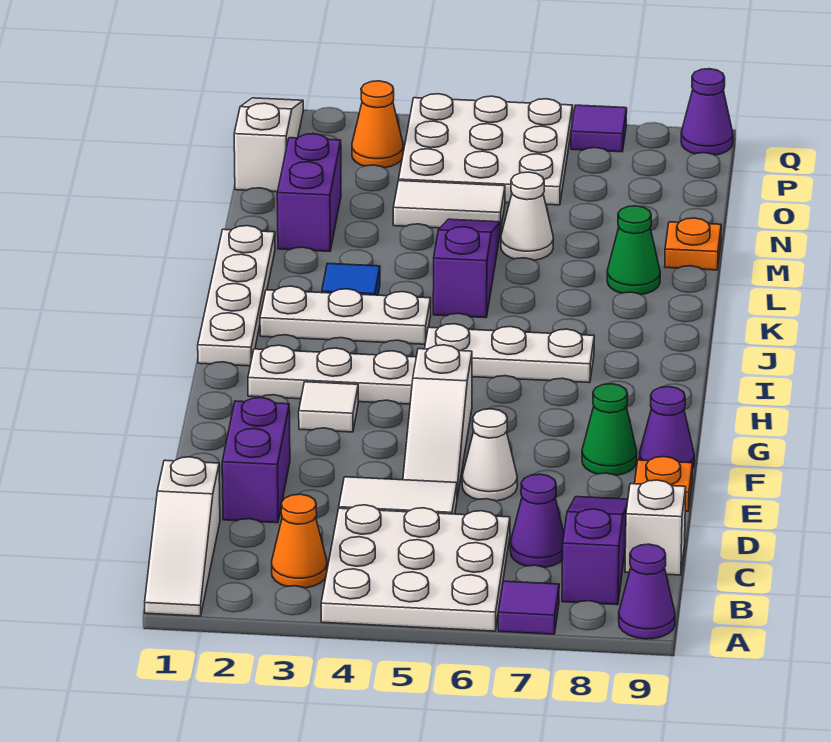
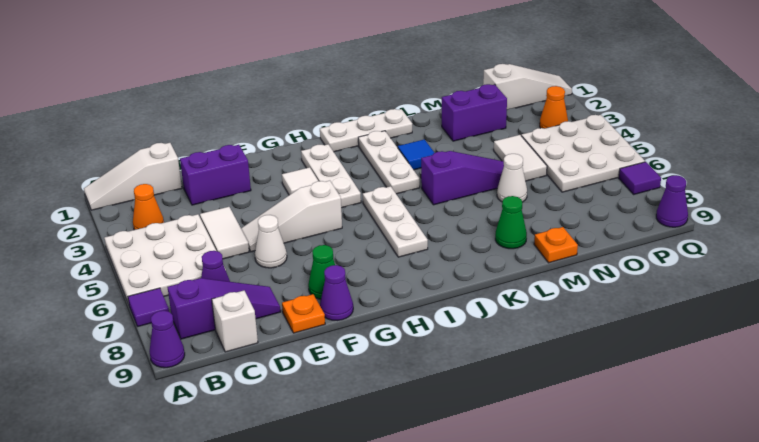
white plate I1:L1 level 1 -> white plate I1:K1 level 1

